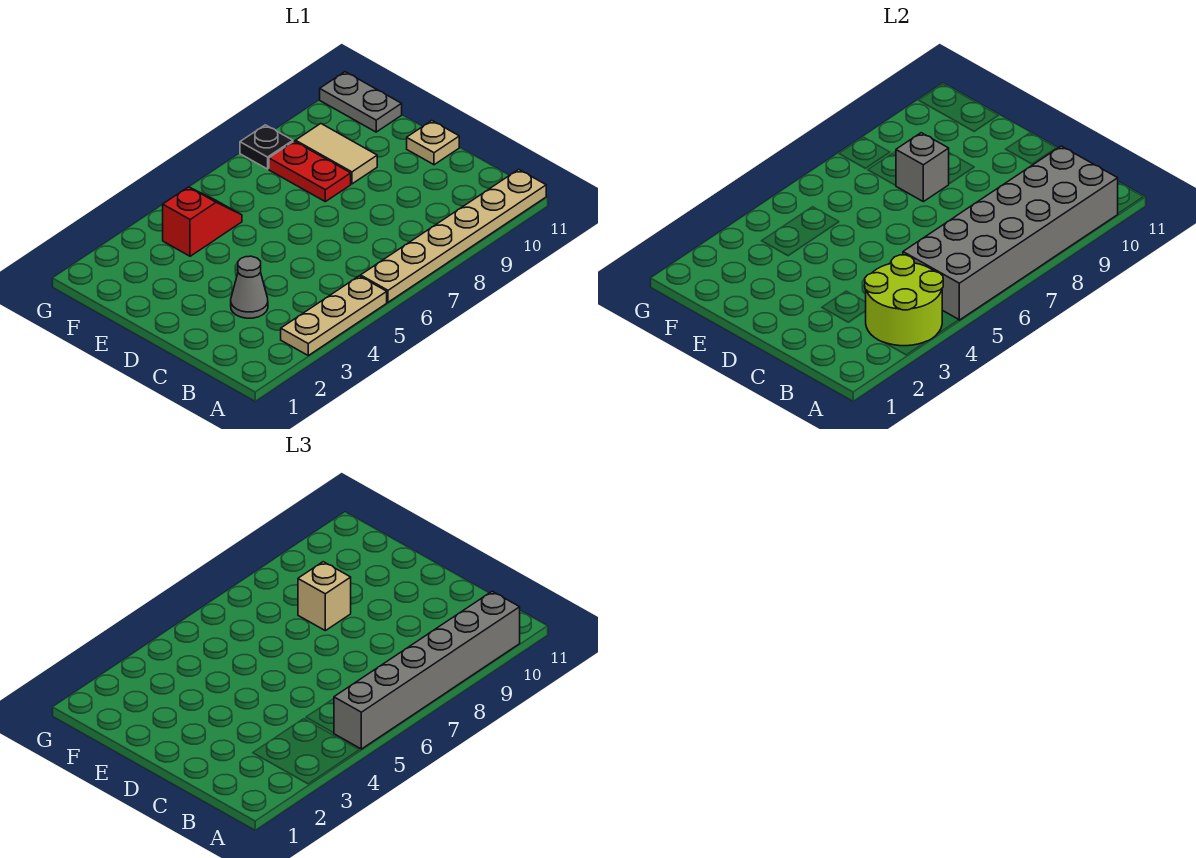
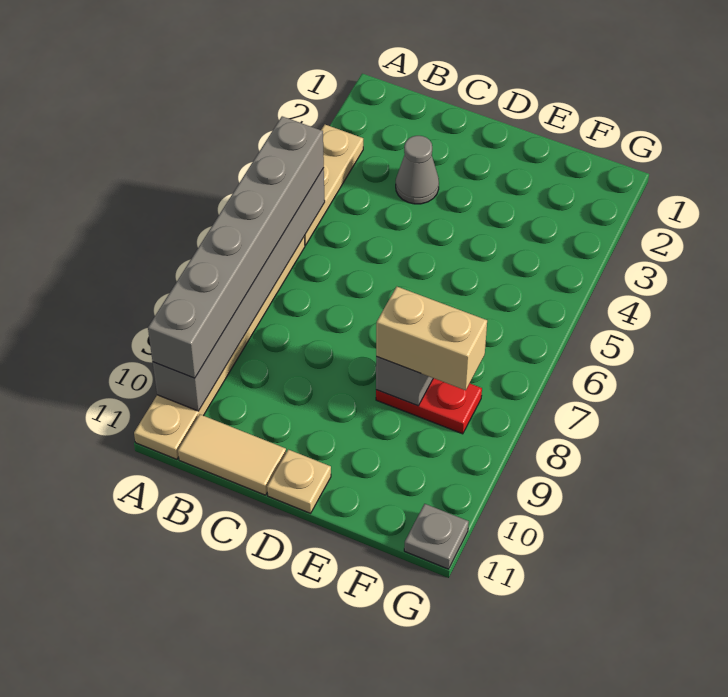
lime round brick A3:B4 level 2 -> none
grey brick A5:B10 level 2 -> grey brick A5:A10 level 2
tan brick E8 level 3 -> tan brick E8:F8 level 3
tan tile E9:F9 level 1 -> tan tile B11:C11 level 1
red slope F4:F5 level 1 top 4 -> none
grey plate F11:G11 level 1 -> grey plate G11 level 1
black plate G8 level 1 -> none

